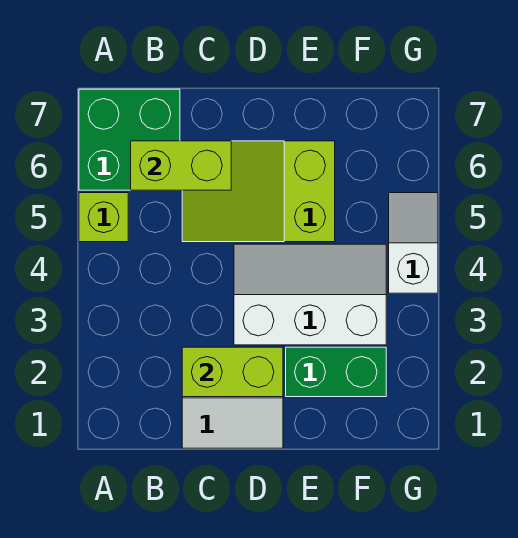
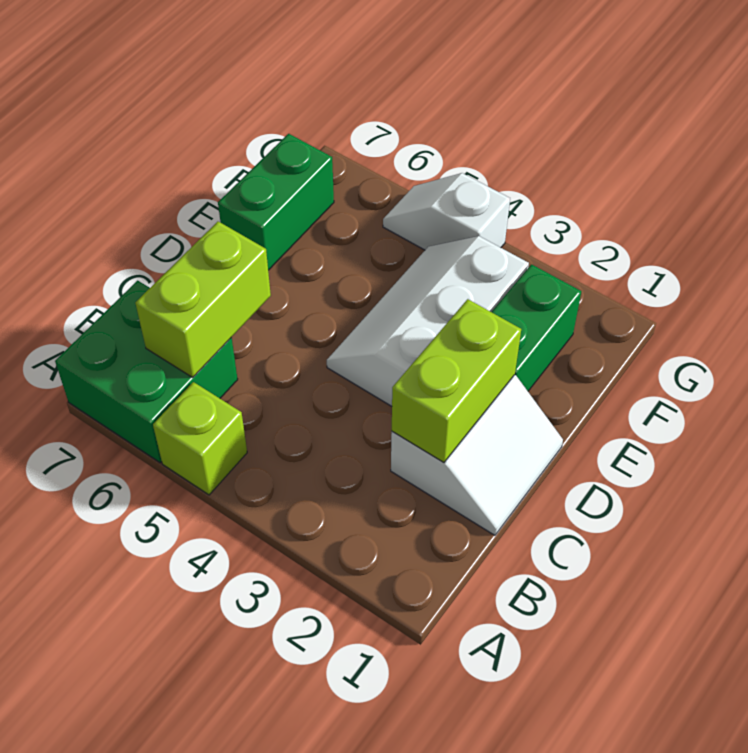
lime slope C5:E6 level 1 top E -> none
none -> green brick E7:F7 level 1

